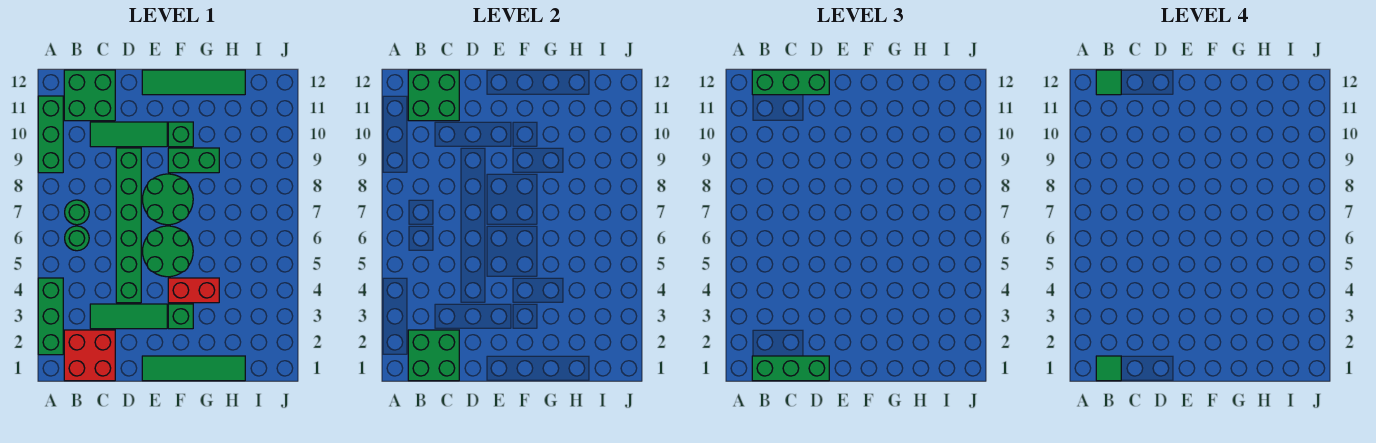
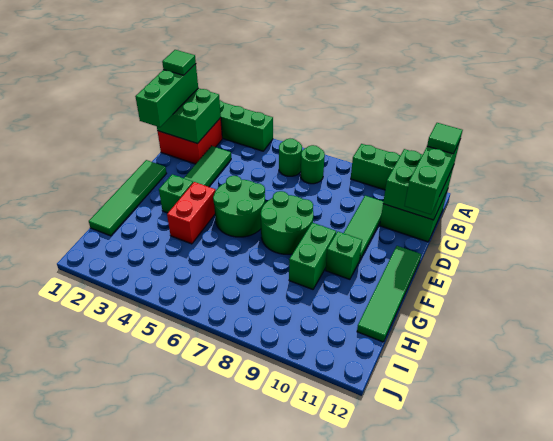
green brick D4:D9 level 1 -> none

